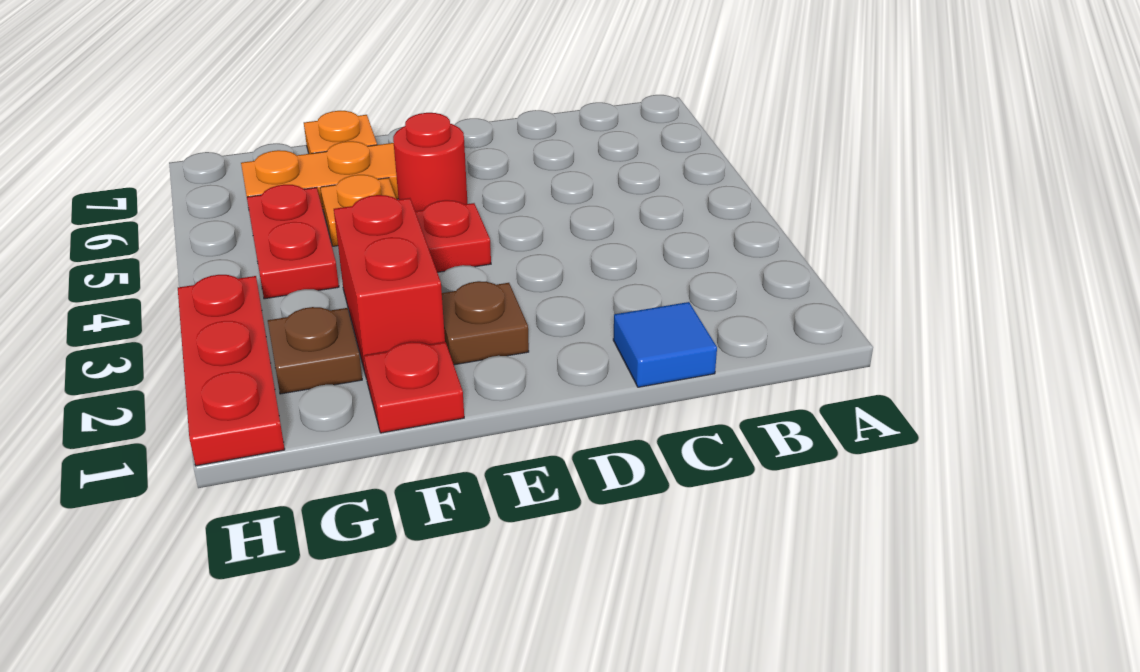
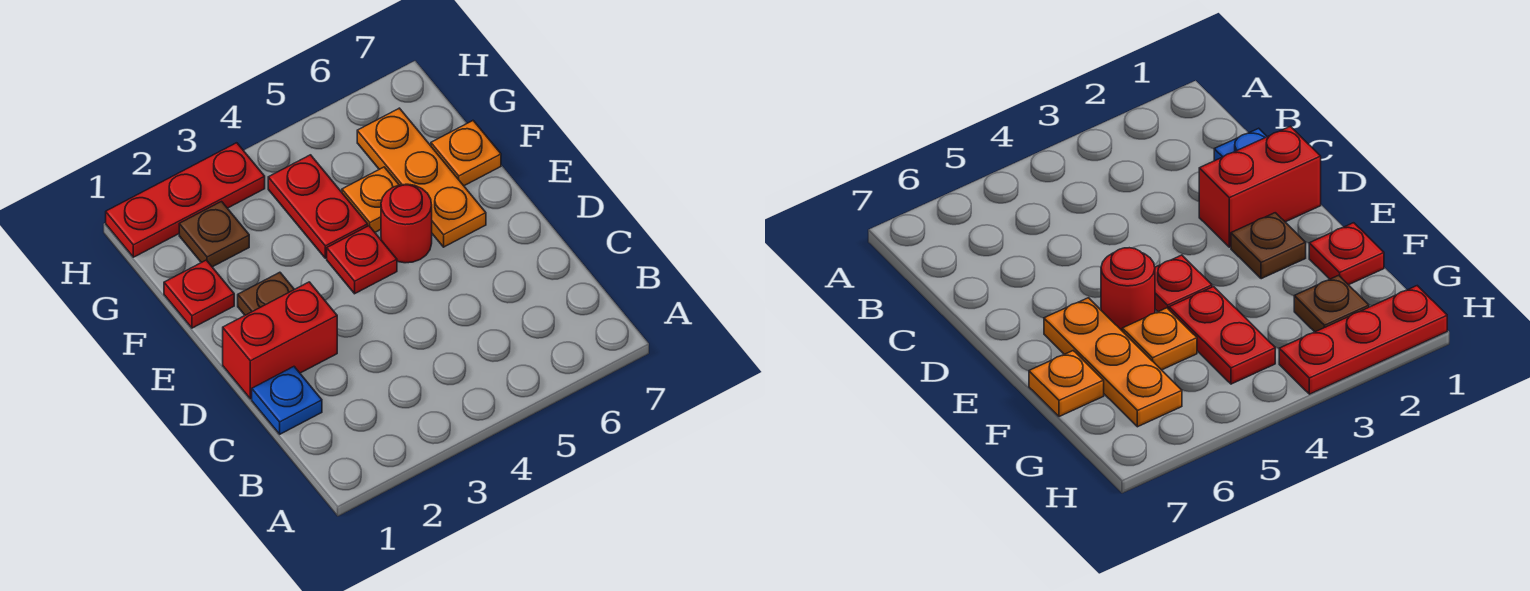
blue tile C1 level 1 -> blue plate C1 level 1
red brick F2:F3 level 1 -> red brick D1:D2 level 1
red plate G4:G5 level 1 -> red plate F4:G4 level 1

